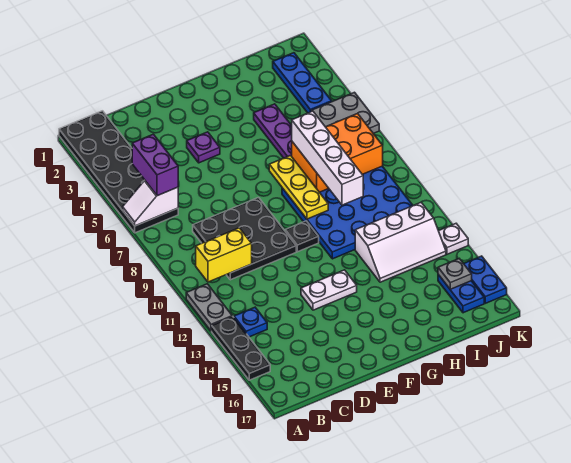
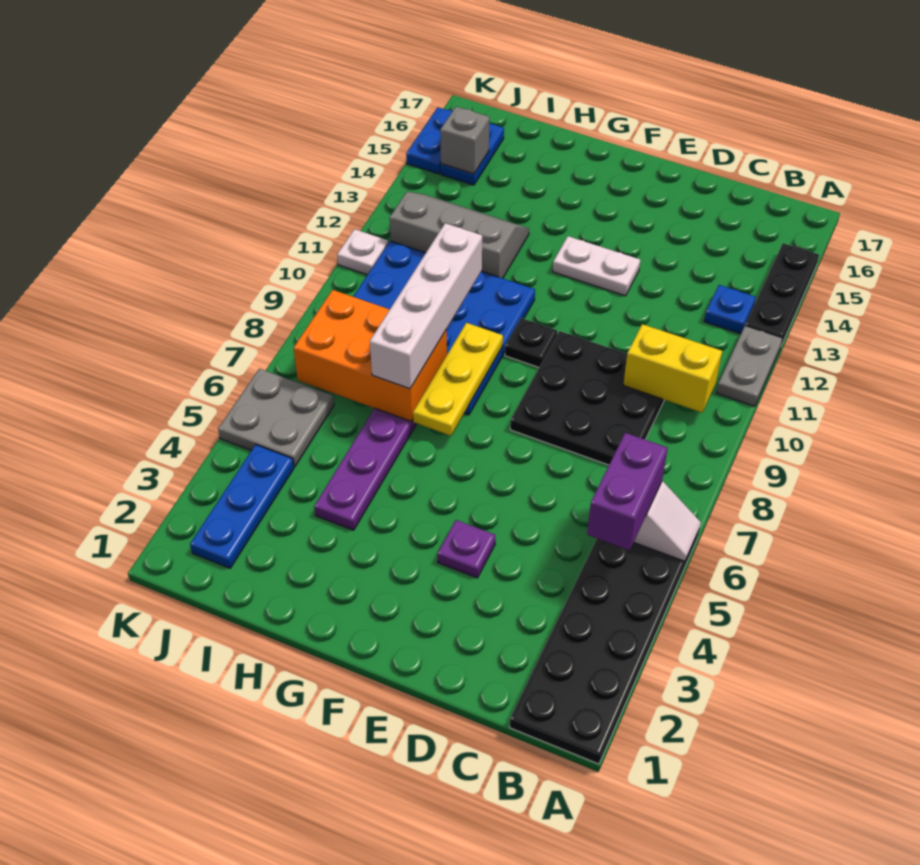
white slope H12:J13 level 1 top 12 -> grey slope H12:J13 level 1 top 12
grey plate J15 level 2 -> grey brick J15 level 2
white plate K13 level 1 -> white plate K11 level 1

